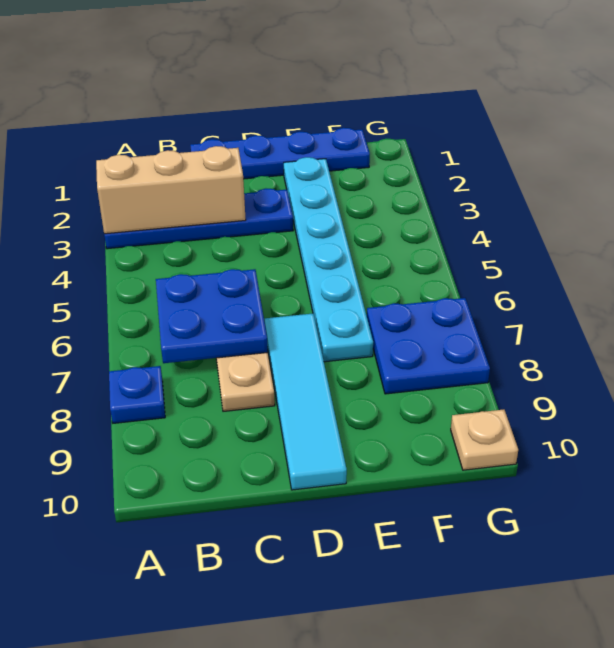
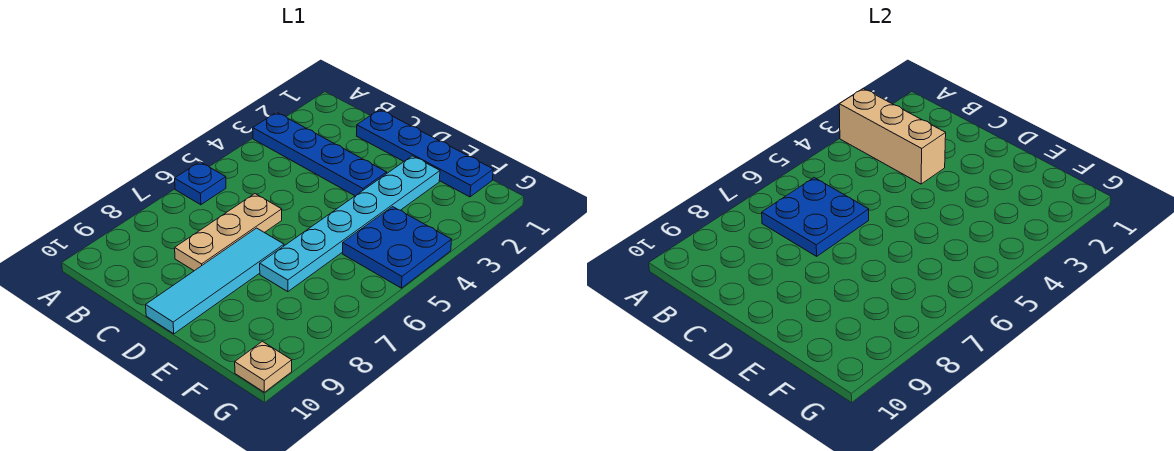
blue plate A8 level 1 -> blue plate A6 level 1
blue plate F7:G8 level 1 -> blue plate F4:G5 level 1

